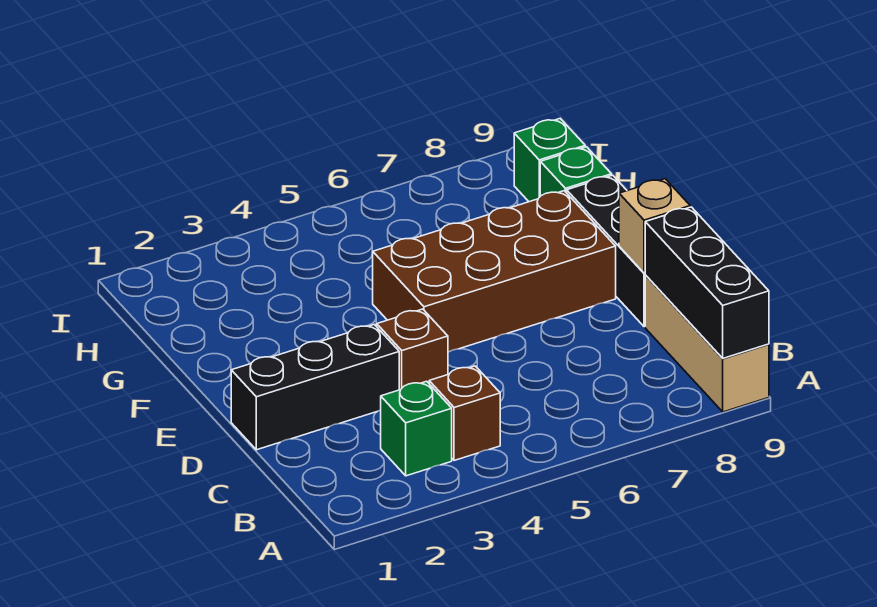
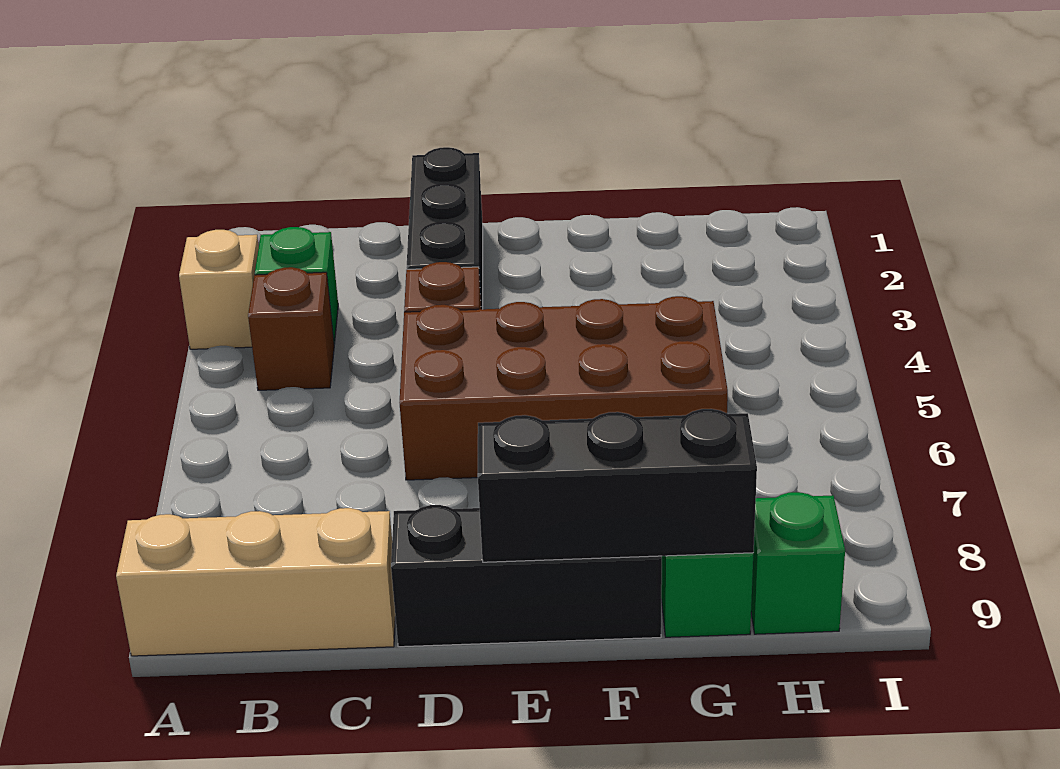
black brick A9:C9 level 2 -> black brick E9:G9 level 2
tan brick D9 level 2 -> tan brick A3 level 1
brown brick E5:F8 level 1 -> brown brick D5:G6 level 1

